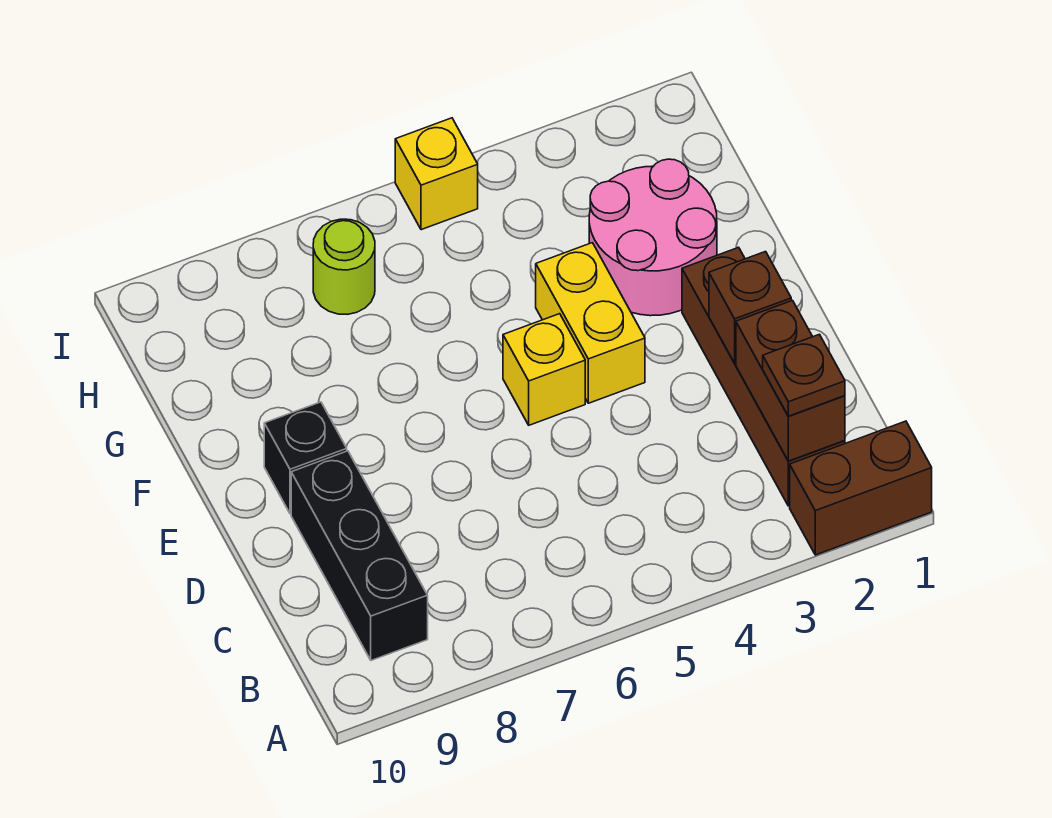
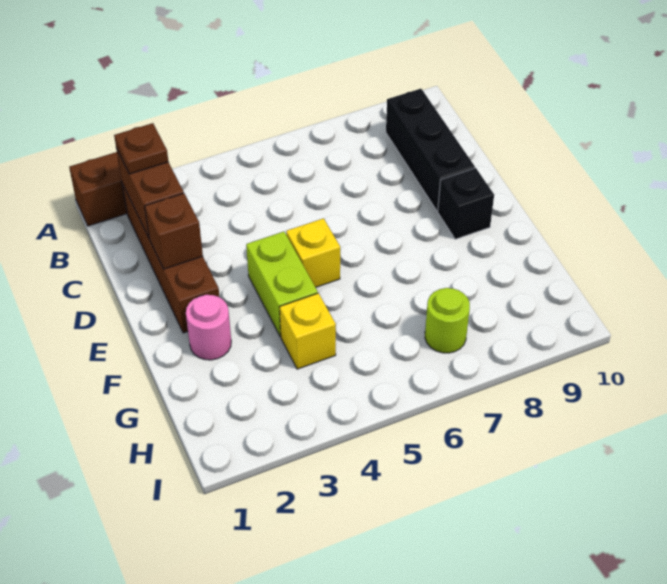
yellow brick E4:F4 level 1 -> lime brick E4:F4 level 1
pink round brick F2:G3 level 1 -> pink round brick F2 level 1
yellow brick I5 level 1 -> yellow brick G4 level 1

